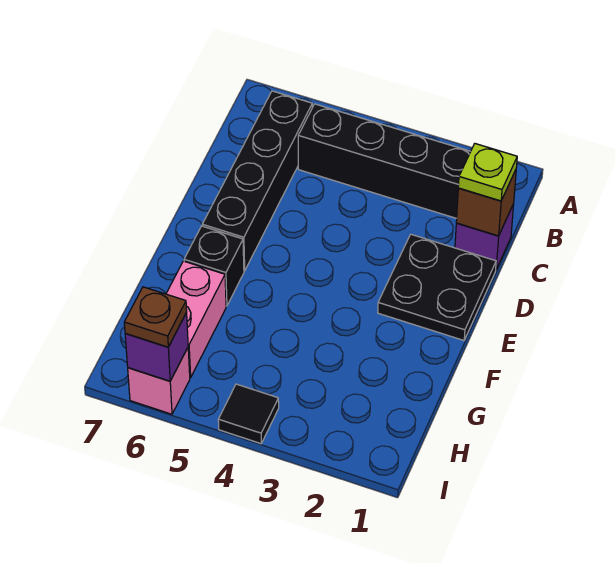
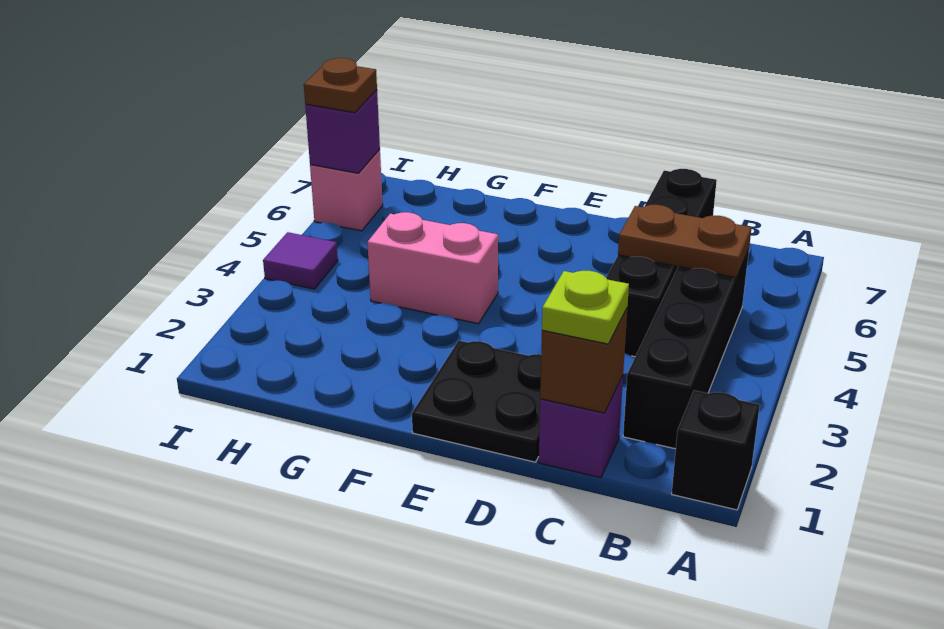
none -> brown plate B5:C5 level 2
black brick B6:E6 level 1 -> black brick C4:C7 level 1
black brick F6 level 1 -> black brick A1 level 1
pink brick G6:H6 level 1 -> pink brick F4:G4 level 1
black tile I4 level 1 -> purple tile I4 level 1

